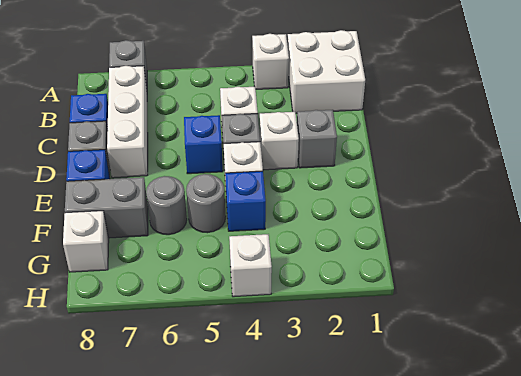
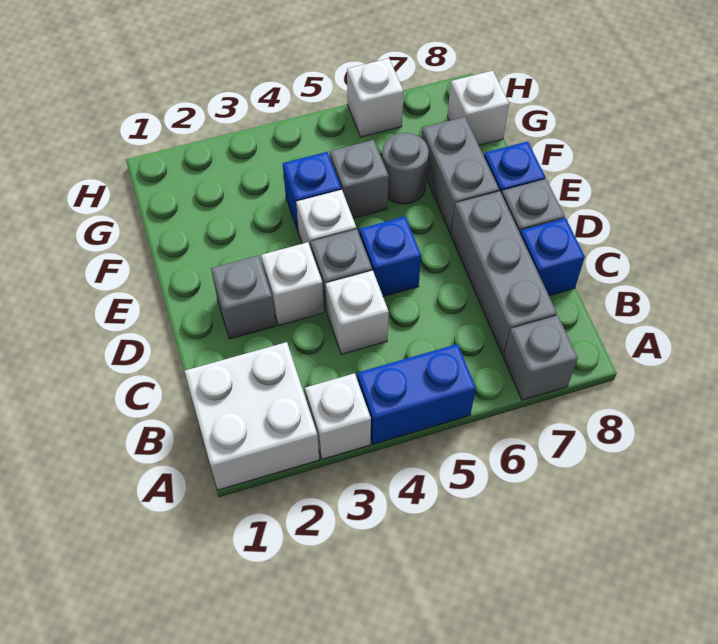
none -> blue brick A4:A5 level 1
white brick B7:D7 level 1 -> grey brick B7:D7 level 1
grey round brick F5 level 1 -> grey brick F5 level 1
grey brick F7:F8 level 1 -> grey brick E7:F7 level 1
white brick H4 level 1 -> white brick H6 level 1

